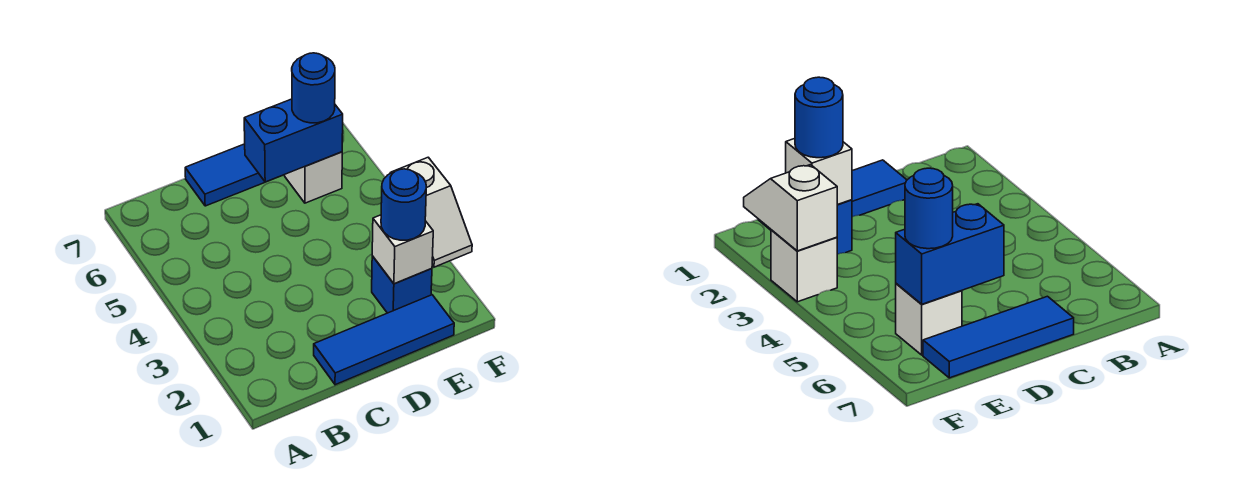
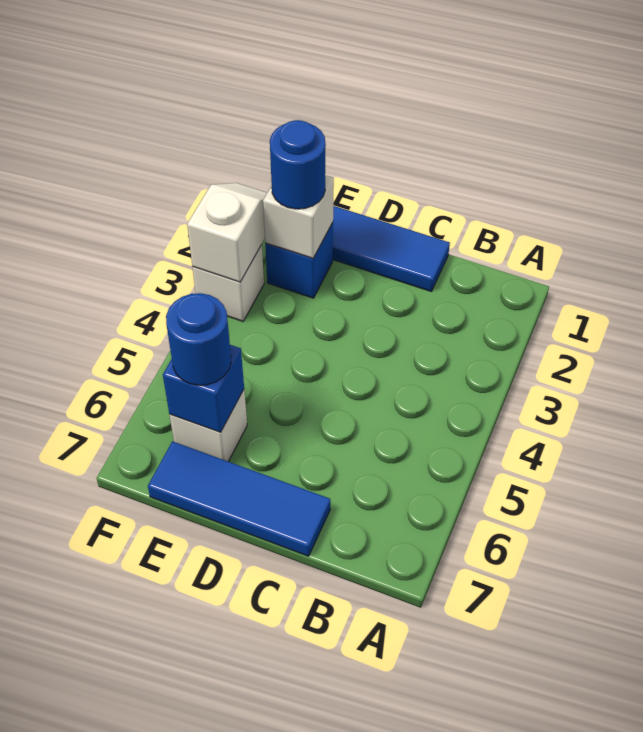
blue brick D6:E6 level 2 -> blue brick E6 level 2

